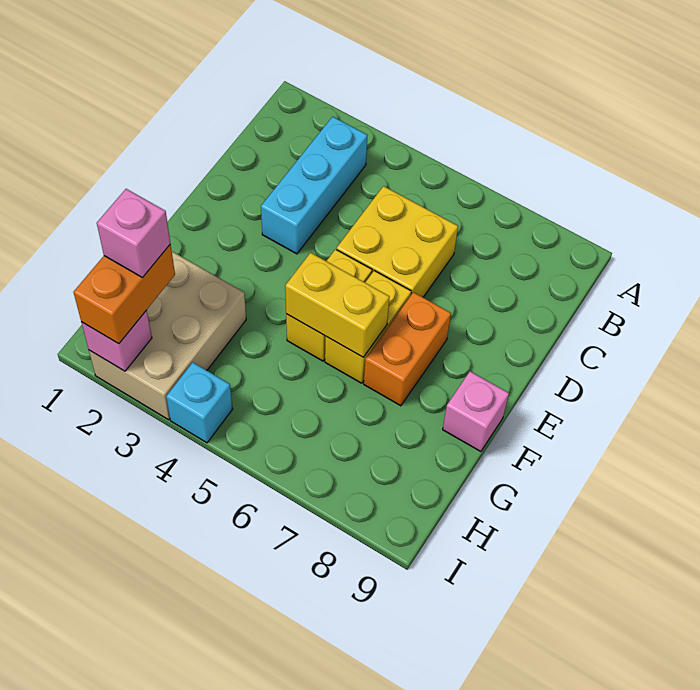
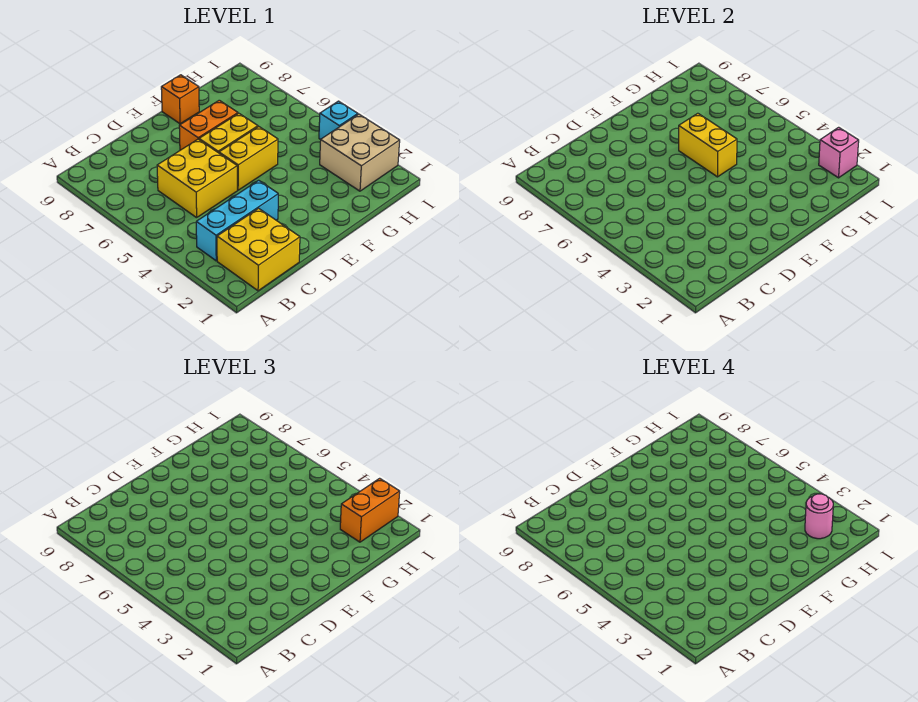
none -> yellow brick B1:C2 level 1
pink brick F9 level 1 -> orange brick F9 level 1
tan brick G2:I3 level 1 -> tan brick H2:I3 level 1
pink brick H2 level 4 -> pink round brick H2 level 4

